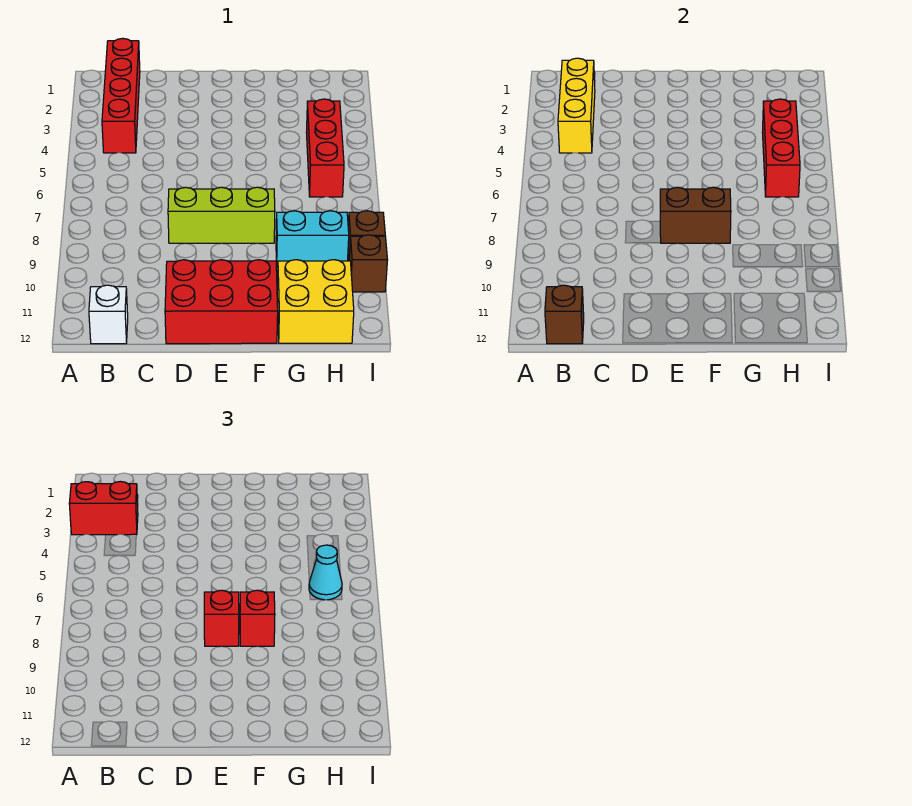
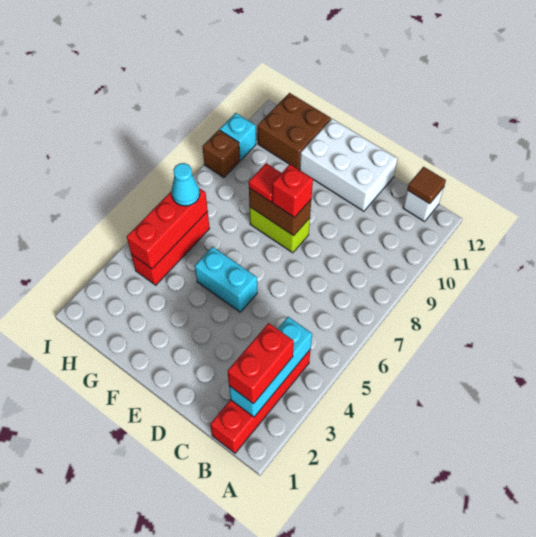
red brick A3:B3 level 3 -> red brick B2:B3 level 3
yellow brick B2:B4 level 2 -> cyan brick B2:B4 level 2
brown brick B12 level 2 -> brown tile B12 level 2
lime brick D8:F8 level 1 -> lime brick E8:F8 level 1
red brick D11:F12 level 1 -> white brick D11:F12 level 1
red brick F8 level 3 -> red tile F8 level 3
cyan brick G9:H9 level 1 -> cyan brick E5:F5 level 1
yellow brick G11:H12 level 1 -> brown brick G11:H12 level 1
brown brick I10 level 1 -> cyan brick I10 level 1

